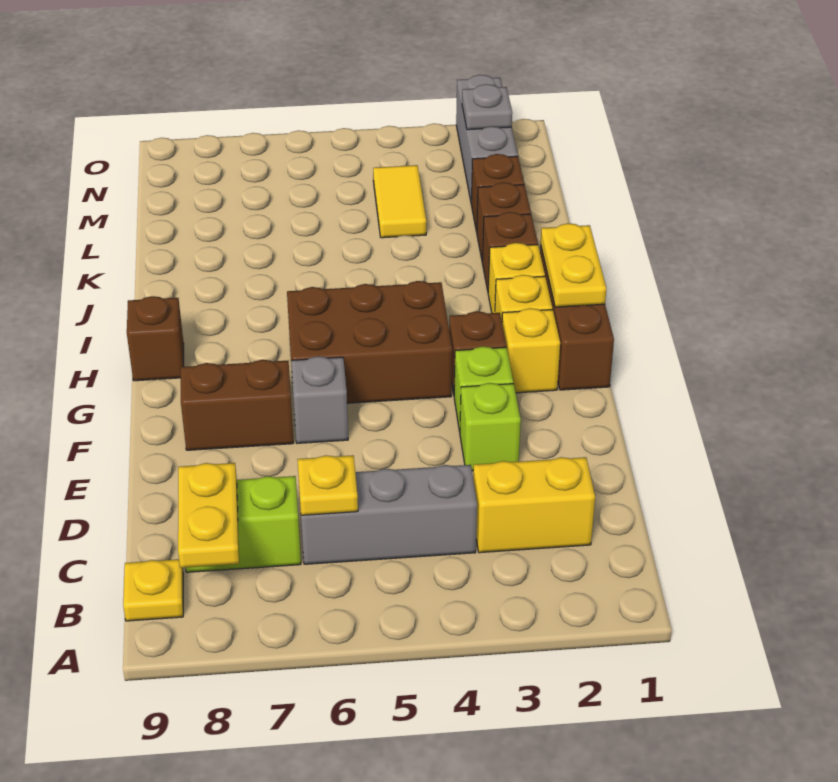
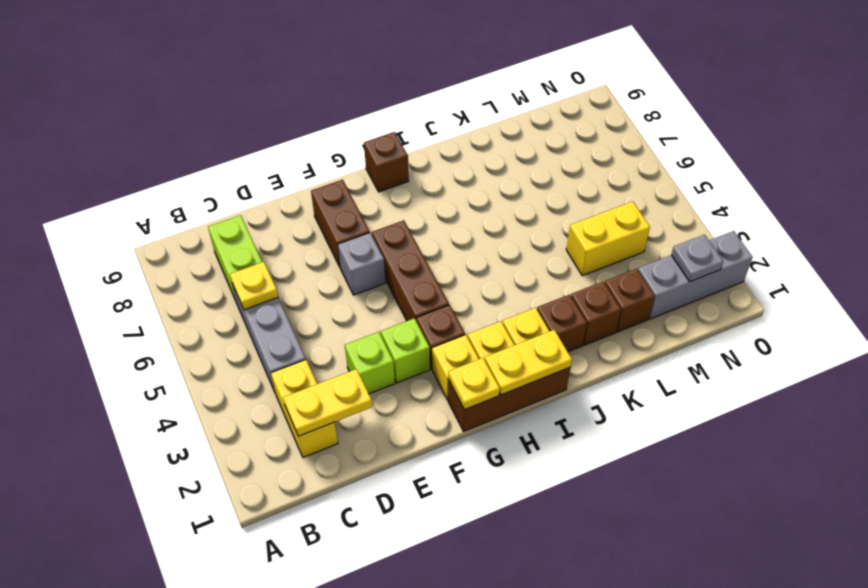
yellow plate B8:C8 level 2 -> yellow plate C2:D2 level 2
yellow plate B9 level 1 -> yellow plate G1 level 2
brown brick G4:H6 level 1 -> brown brick G4:G6 level 1
yellow tile L4:M4 level 1 -> yellow brick L4:M4 level 1

